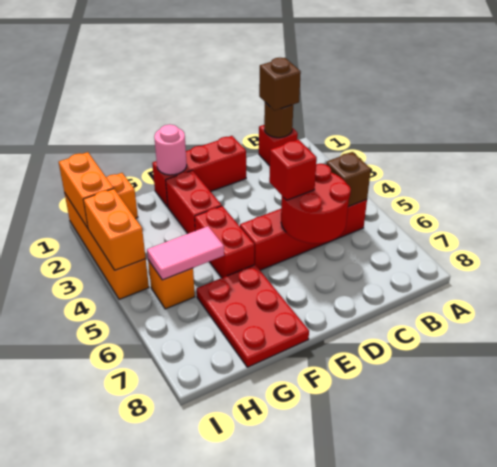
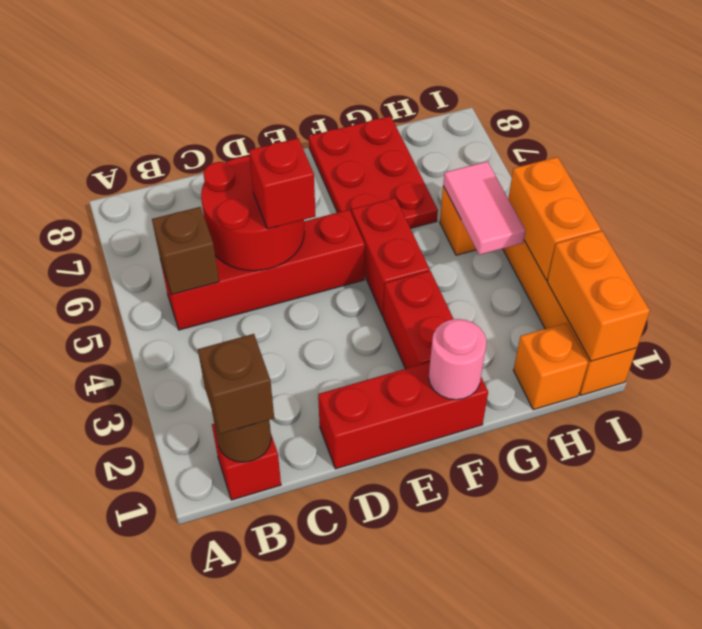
pink tile G5:H5 level 2 -> pink tile H4:H5 level 2

